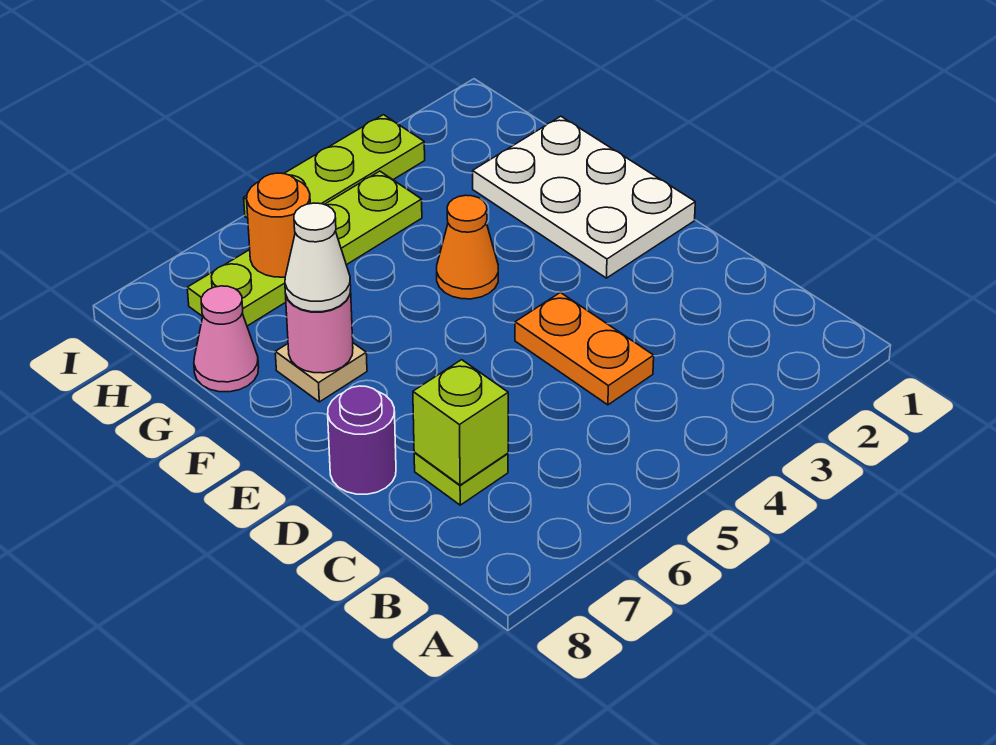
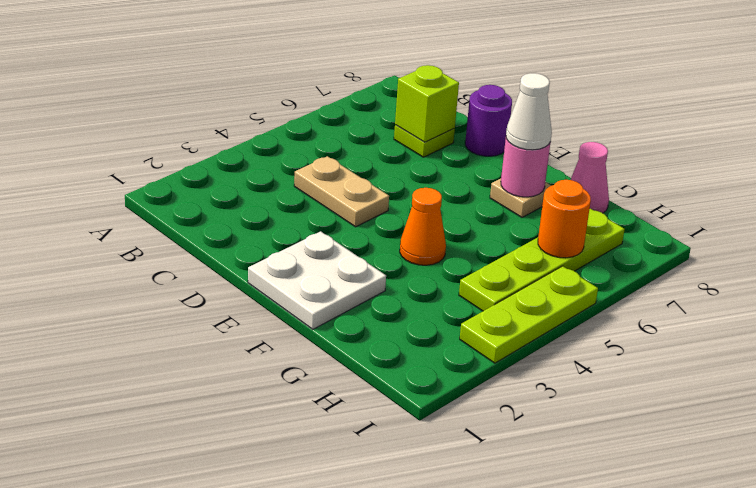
orange plate C4:D4 level 1 -> tan plate C4:D4 level 1
white plate E1:G2 level 1 -> white plate E1:F2 level 1

